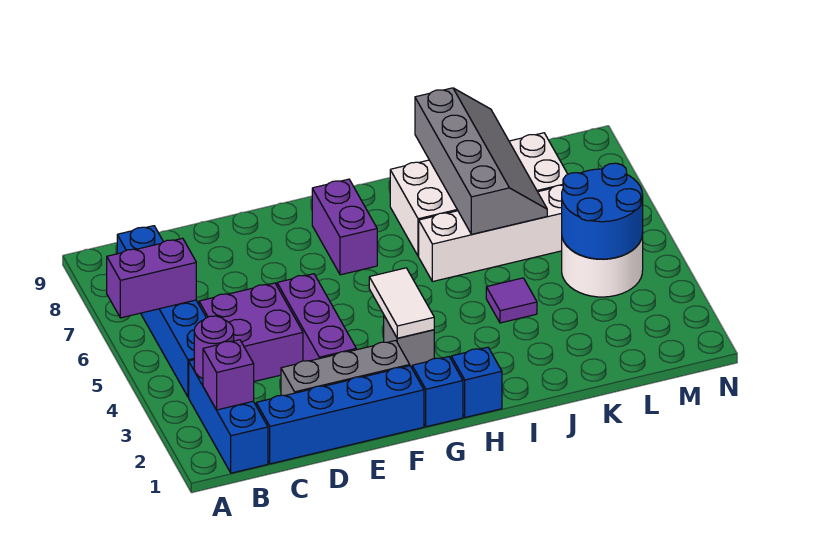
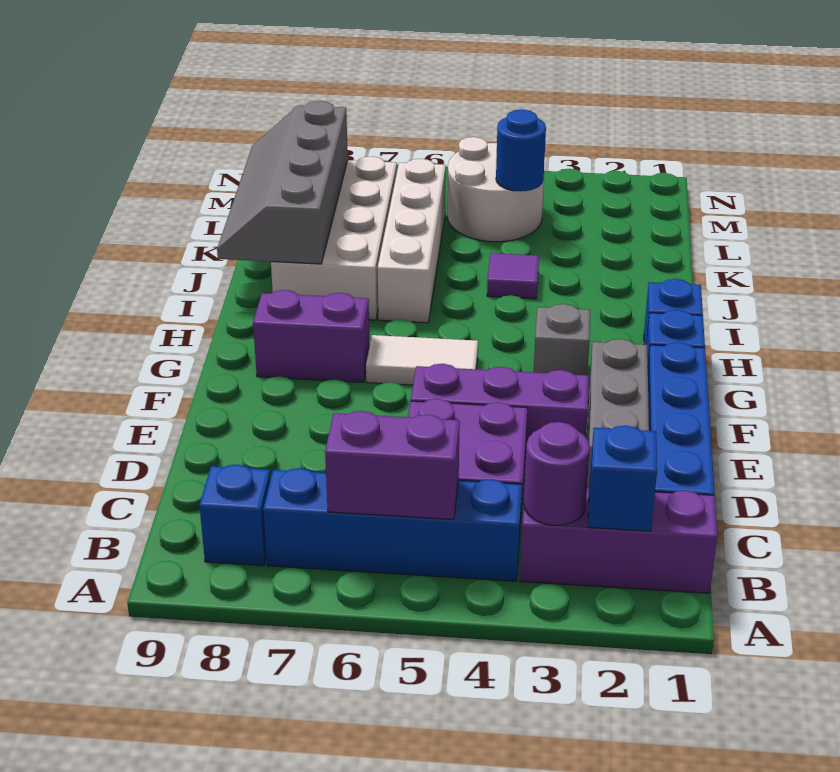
purple brick A6:B6 level 2 -> purple brick B5:B6 level 2
blue brick B1:B3 level 1 -> purple brick B1:B3 level 1
purple brick B2 level 2 -> blue brick B2 level 2
white tile G3:G4 level 2 -> white tile G5:G6 level 1
grey slope J6:K9 level 2 top J -> grey slope I8:L9 level 2 top 8
blue round brick L4:M5 level 2 -> blue round brick L4 level 2

